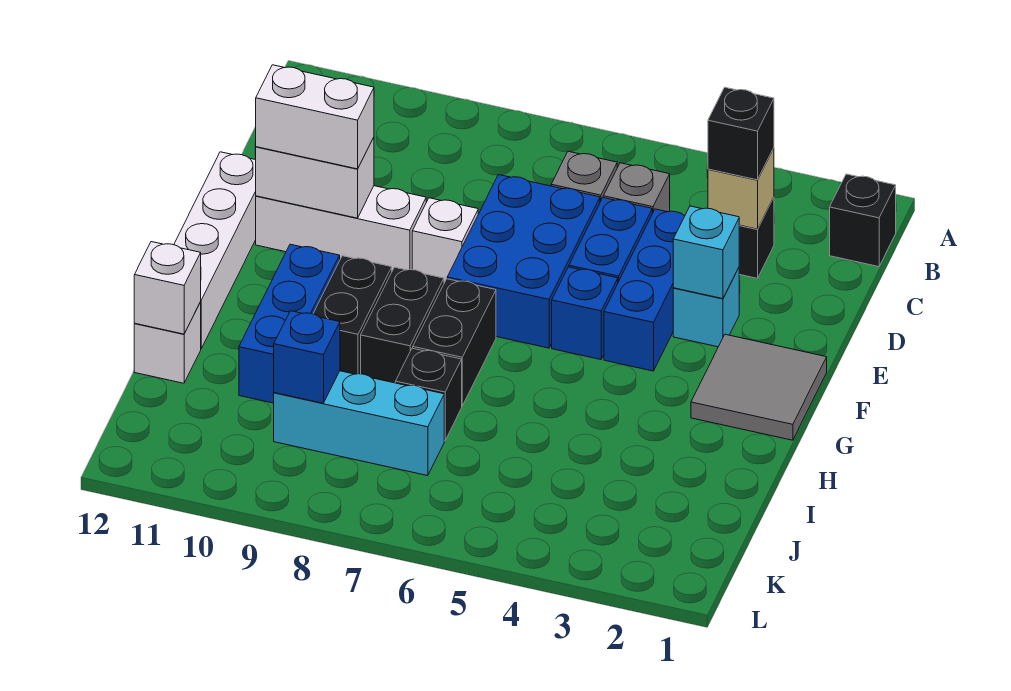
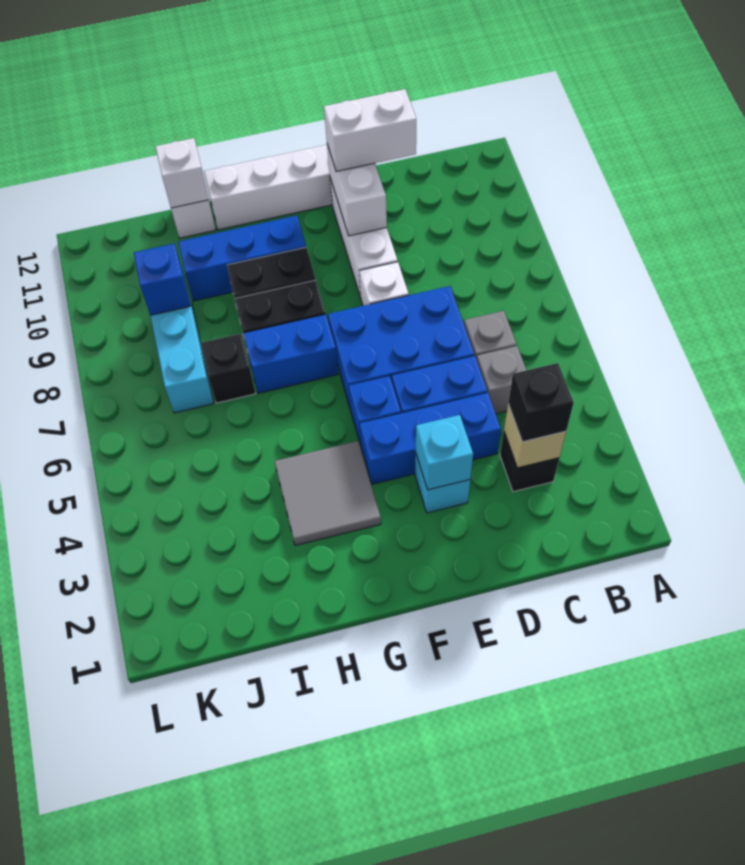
black brick B1 level 1 -> none
white brick E10:E11 level 3 -> white brick D11:E11 level 3
grey tile F1:G2 level 1 -> grey tile G3:H4 level 1
black brick G7:H7 level 1 -> blue brick G7:H7 level 1

